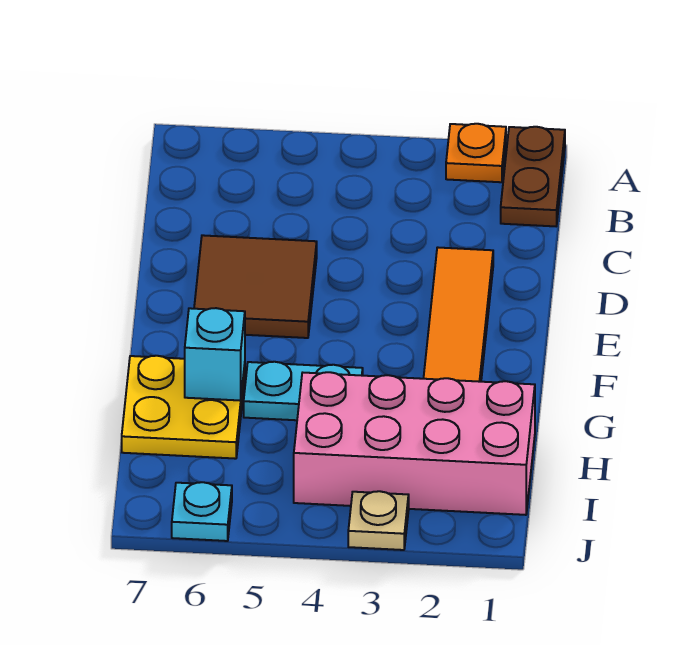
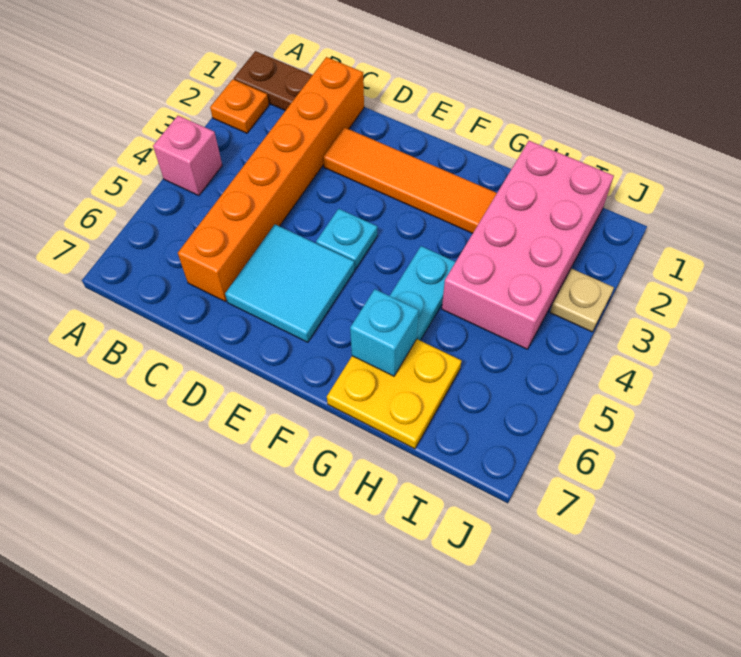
none -> pink brick A4 level 1
none -> orange brick C1:C6 level 1
brown tile D5:E6 level 1 -> cyan tile D5:E6 level 1
cyan plate J6 level 1 -> cyan plate E4 level 1

